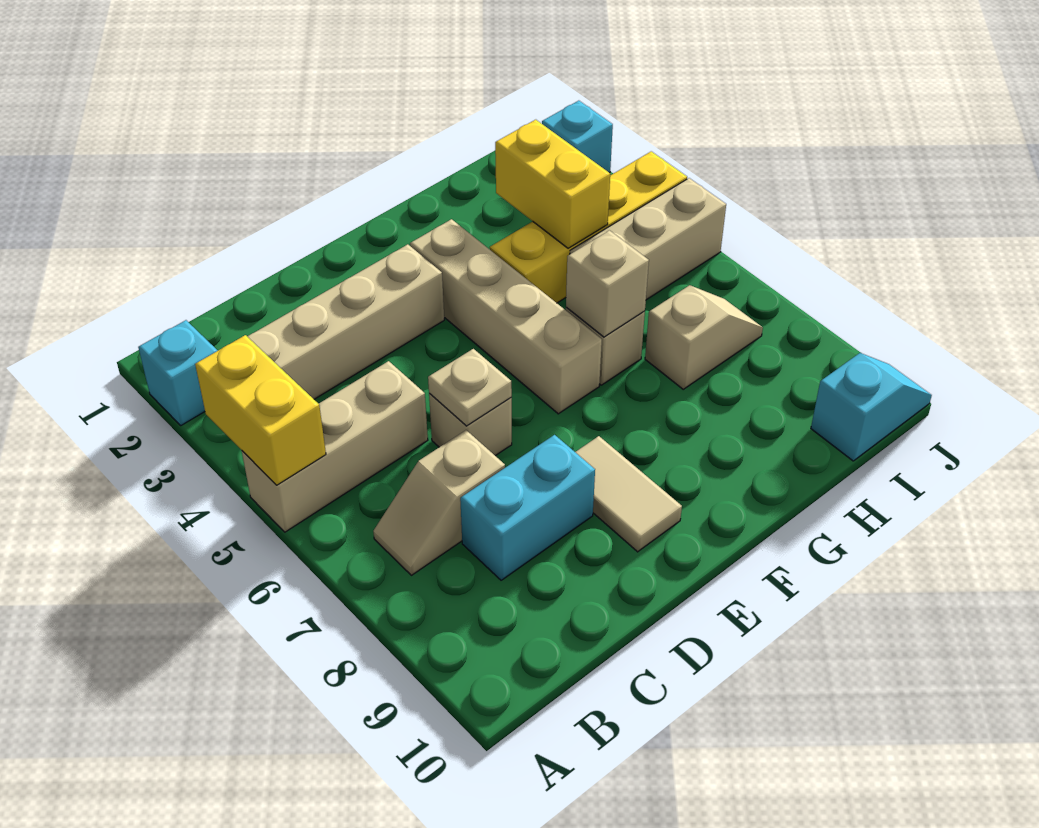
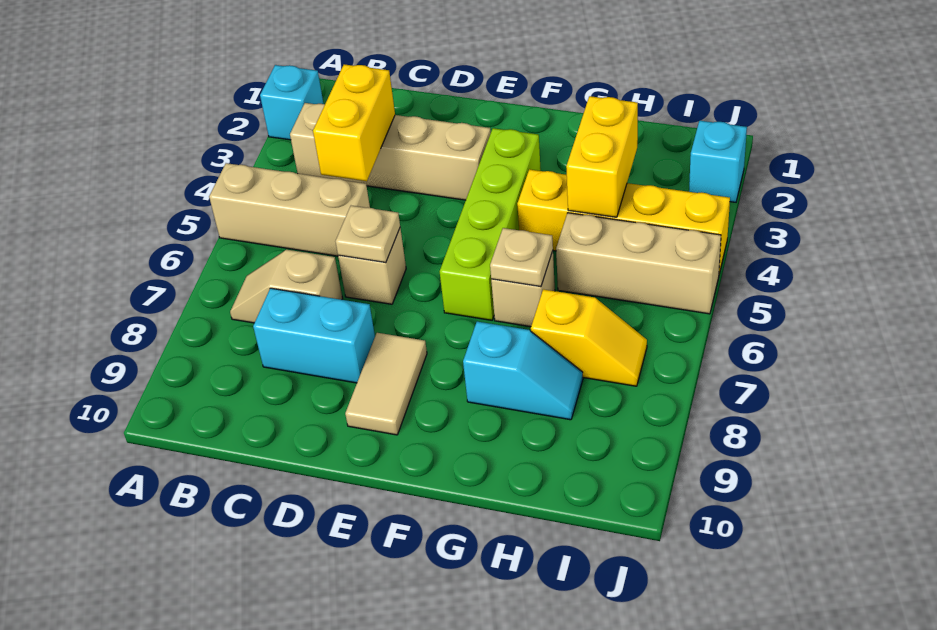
yellow brick A4:A5 level 2 -> yellow brick C3:C4 level 2
tan brick F3:F6 level 1 -> lime brick F3:F6 level 1
tan brick G6 level 2 -> tan plate G6 level 2
tan slope H7:I7 level 1 top H -> yellow slope H7:I7 level 1 top H
cyan slope I10:J10 level 1 top I -> cyan slope G8:H8 level 1 top G

